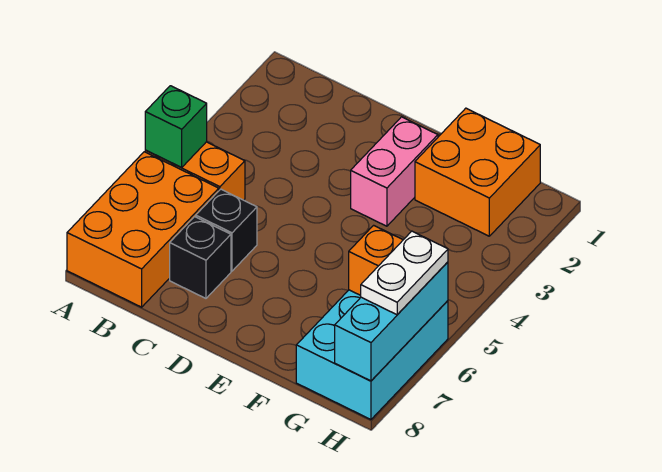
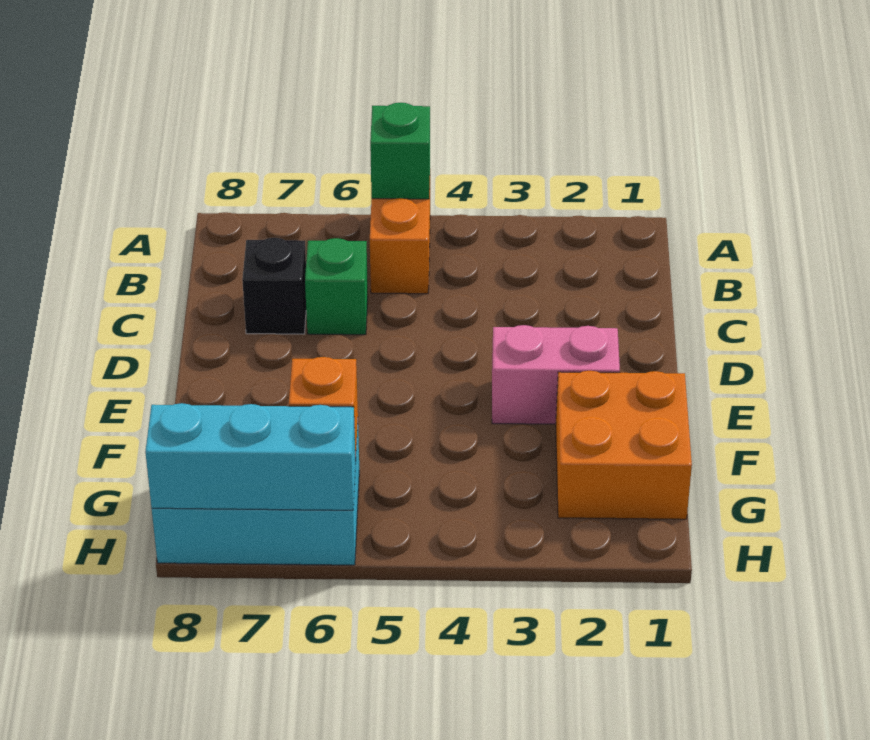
orange brick A6:B8 level 1 -> none
black brick C6 level 1 -> green brick C6 level 1
white plate H6:H7 level 3 -> none

